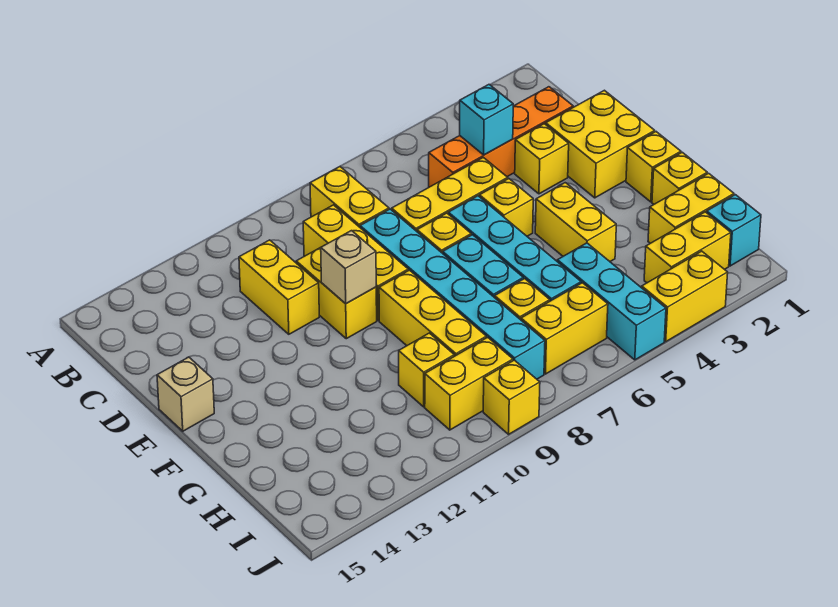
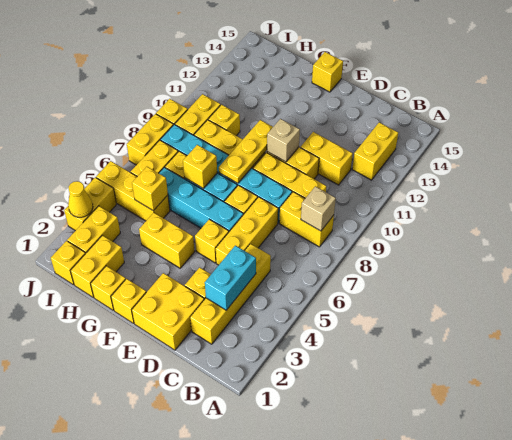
none -> yellow brick B12:B13 level 1
orange brick C2:C5 level 1 -> yellow brick C2:C5 level 1
cyan brick C4 level 2 -> cyan brick C3:C4 level 2
tan brick E15 level 1 -> tan brick B8 level 2
none -> yellow plate F8:F10 level 2
none -> yellow brick F15 level 1
none -> yellow brick G7 level 2
cyan brick H5:J5 level 1 -> yellow brick H5:J5 level 1
none -> yellow brick H5 level 2
cyan brick I1 level 1 -> yellow brick I1 level 1
none -> yellow cone J3 level 2
none -> yellow brick J7:J8 level 1

